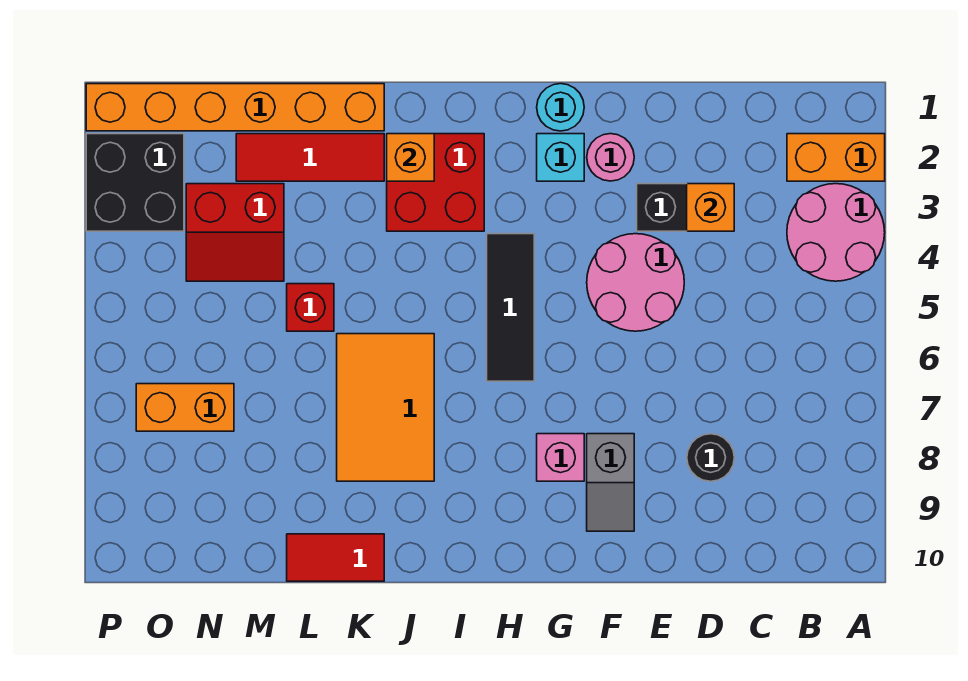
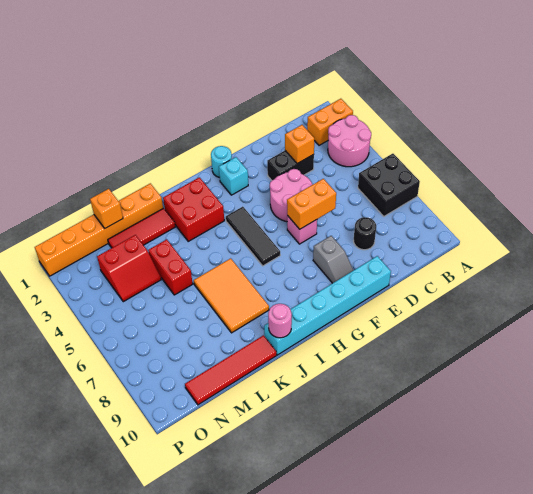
none -> cyan brick E10:J10 level 1
pink round brick F2 level 1 -> pink round brick J10 level 2
pink brick G8 level 1 -> pink brick F6 level 1
orange brick J2 level 2 -> orange brick M1 level 2
red tile K10:L10 level 1 -> red tile K10:N10 level 1
red brick L5 level 1 -> red brick L4:L5 level 1
orange brick N7:O7 level 1 -> orange brick E6:F6 level 2
black brick O2:P3 level 1 -> black brick A6:B7 level 1

